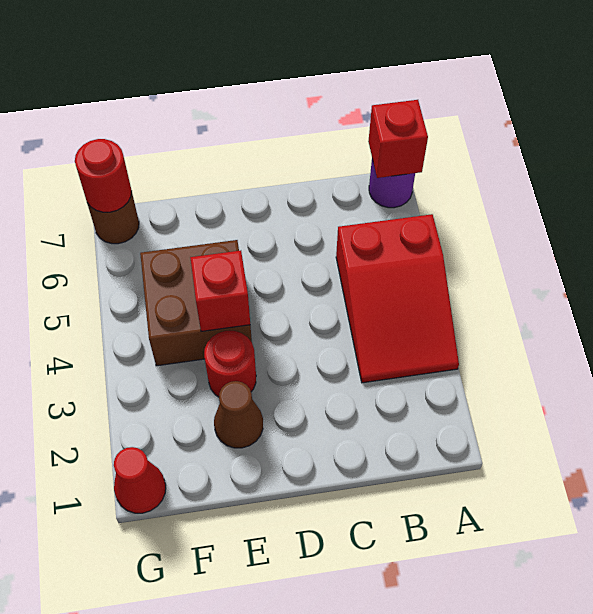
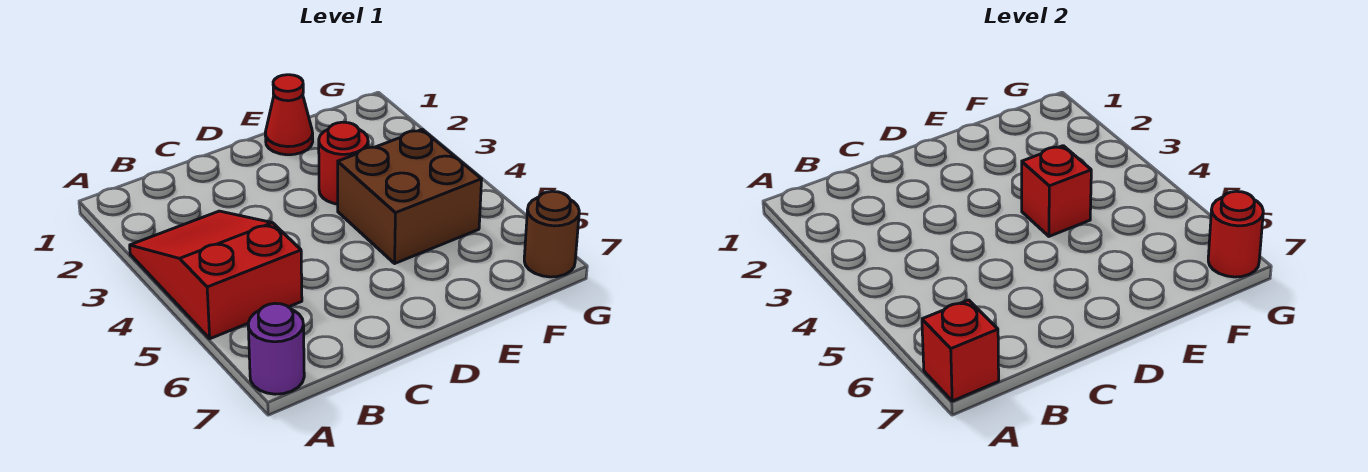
brown cone E2 level 1 -> none
red cone G1 level 1 -> red cone E1 level 1

